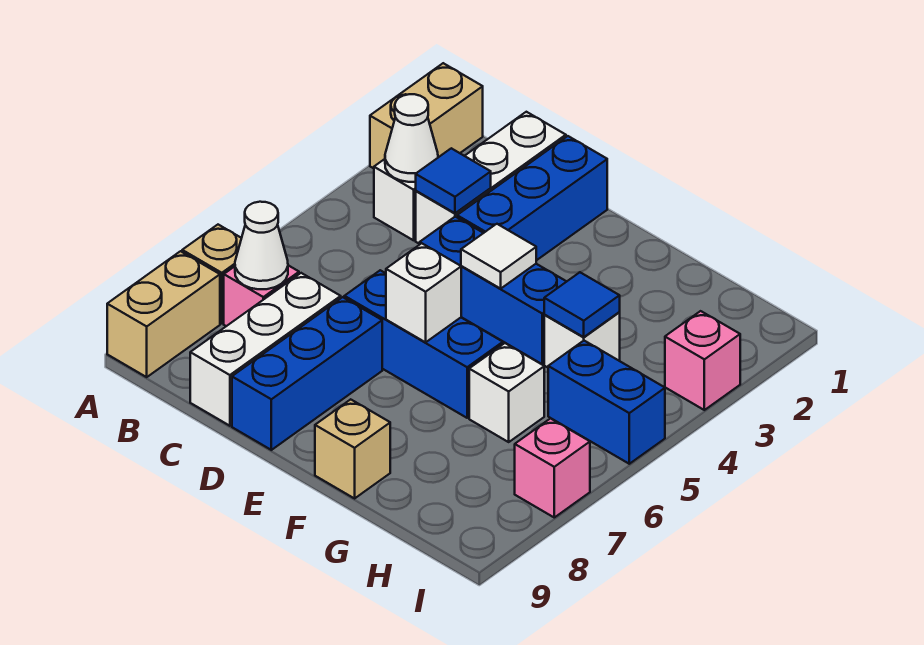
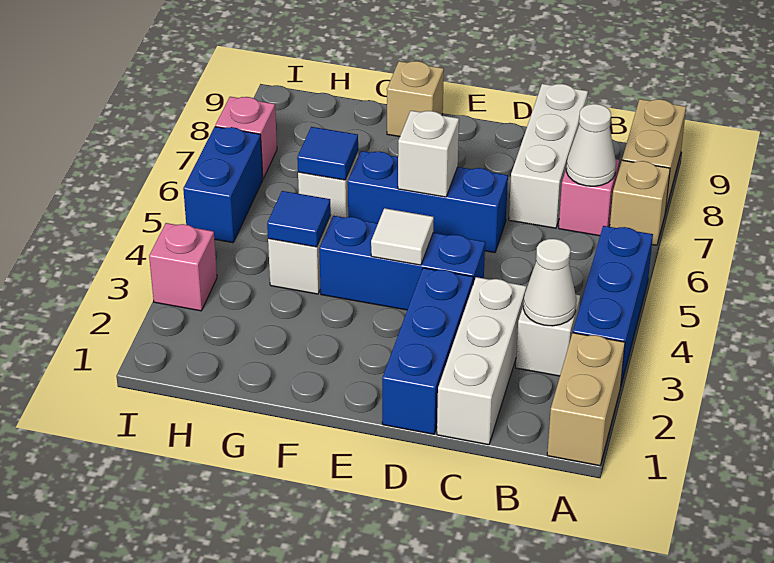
blue tile C3 level 2 -> blue tile G6 level 2
blue brick D7:D9 level 1 -> blue brick A3:A5 level 1
blue brick H5:I5 level 1 -> blue brick I5:I6 level 1

